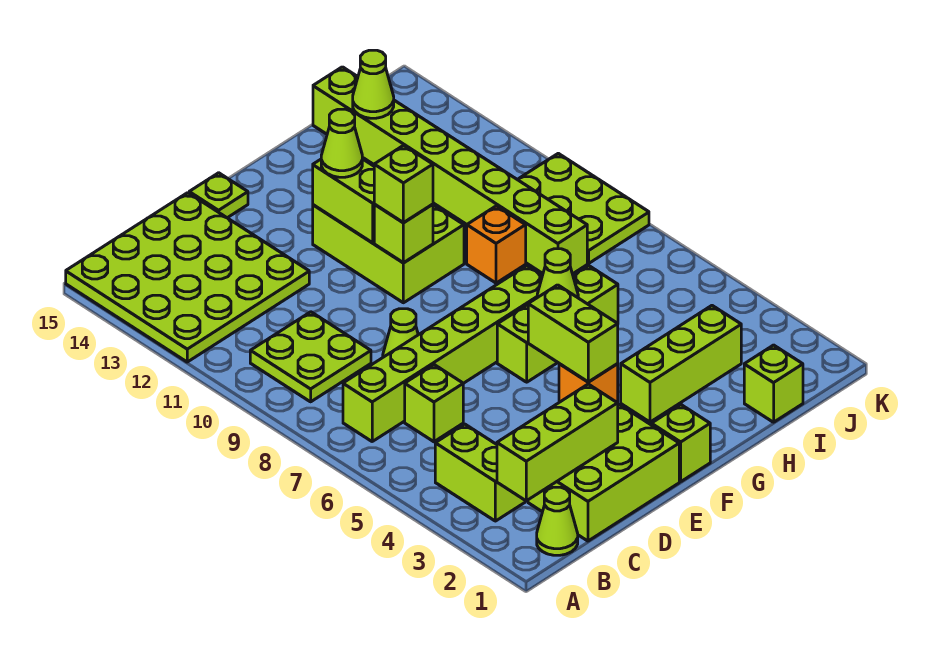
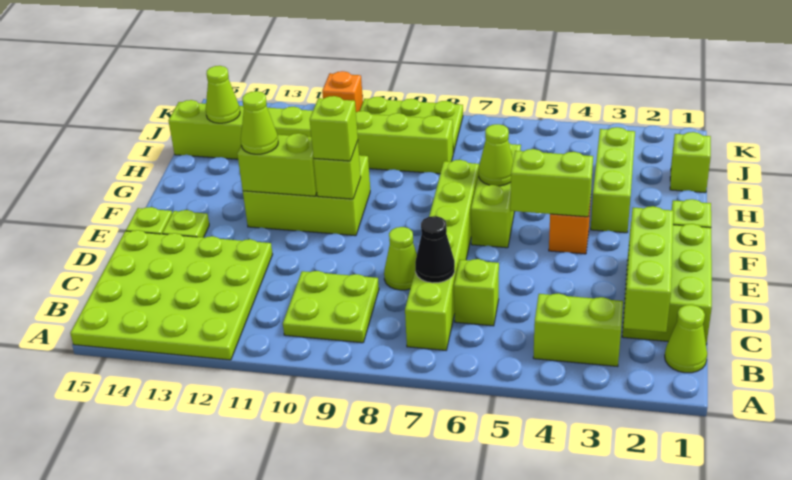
none -> black cone C7 level 2
none -> lime plate E14 level 1
orange brick H9 level 1 -> orange brick K11 level 1

